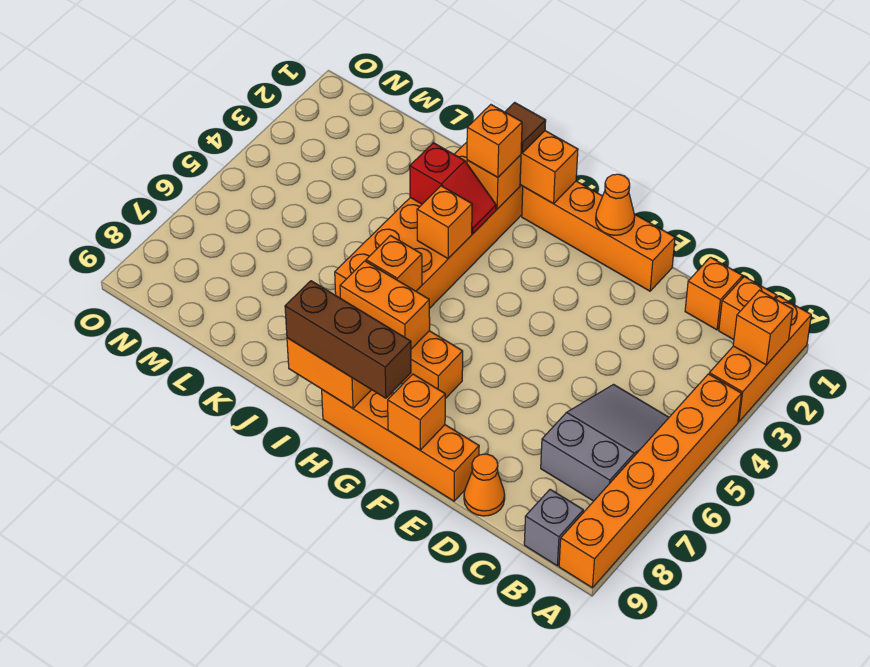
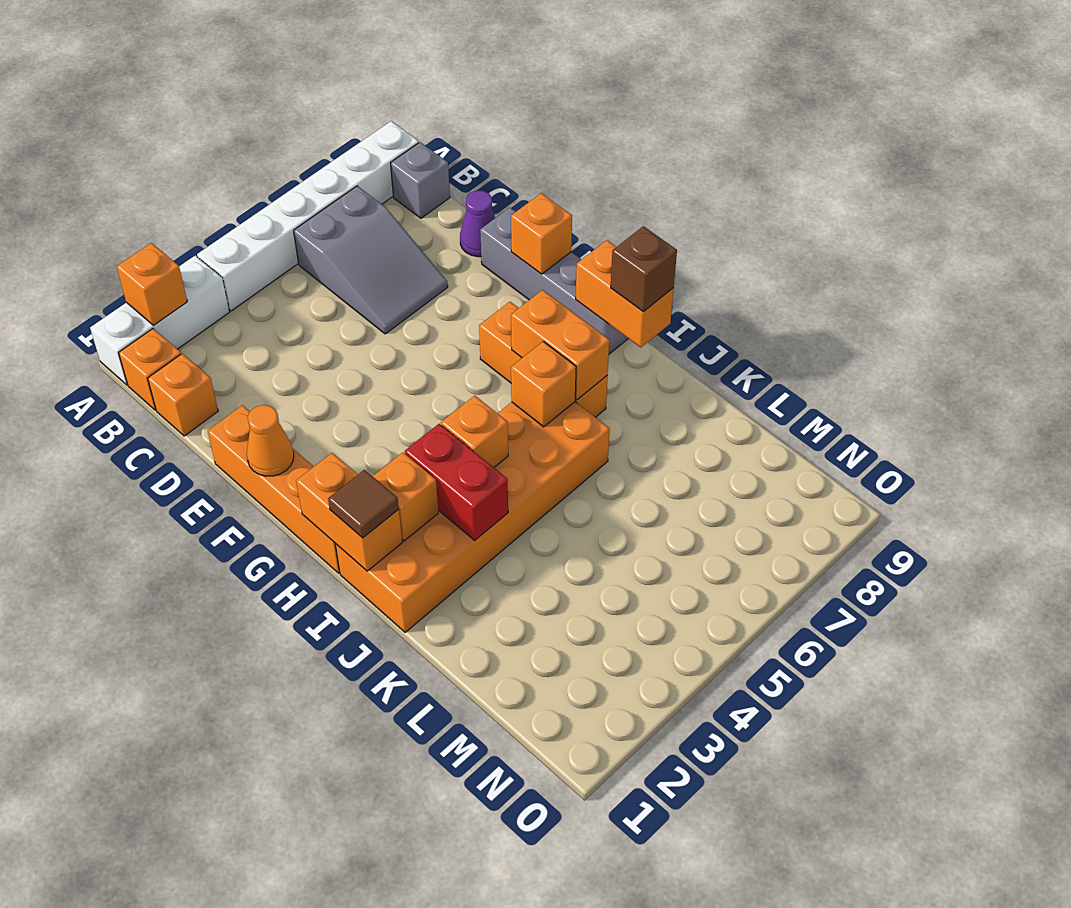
orange brick A1:A3 level 1 -> white brick A1:A3 level 1
orange brick A4:A9 level 1 -> white brick A4:A9 level 1
grey slope B5:C7 level 1 top 7 -> grey slope B6:D7 level 1 top B
orange cone D9 level 1 -> purple cone D9 level 1
orange brick E9:H9 level 1 -> grey brick E9:H9 level 1
brown brick G9:I9 level 3 -> brown brick I9 level 3
orange brick I2 level 3 -> none
red slope I3:J3 level 2 top J -> red brick I3:J3 level 2

